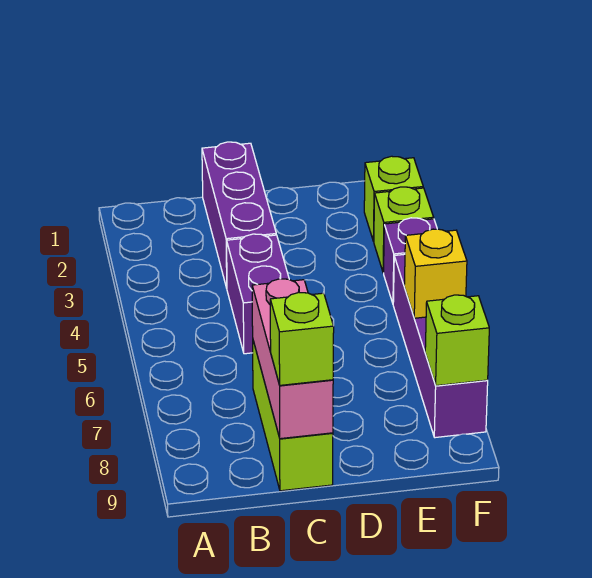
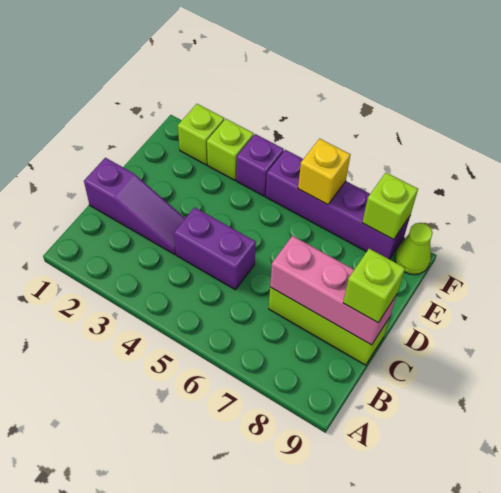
purple brick C1:C3 level 1 -> purple slope C1:C3 level 1 top 1
none -> lime cone F9 level 1

